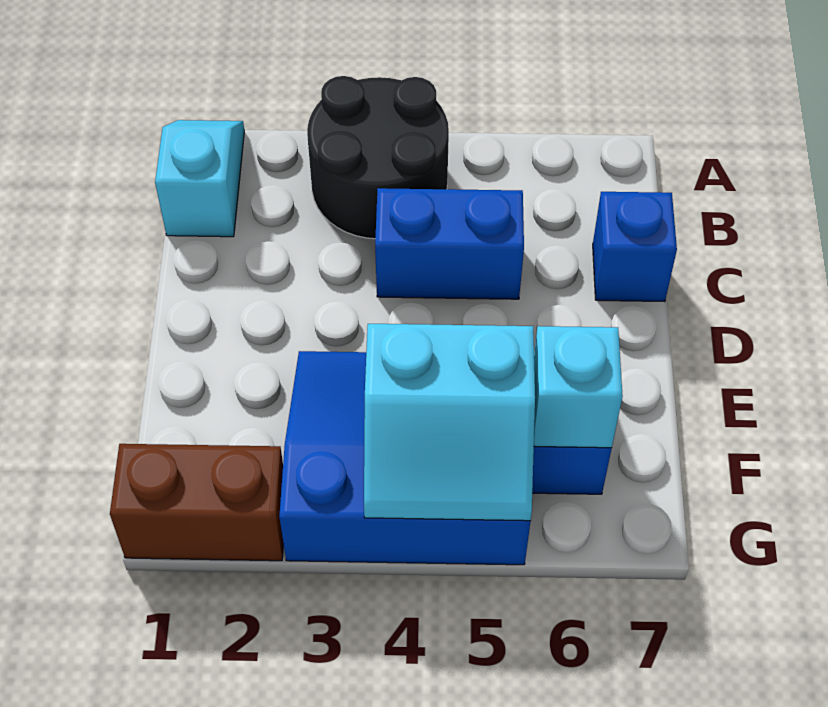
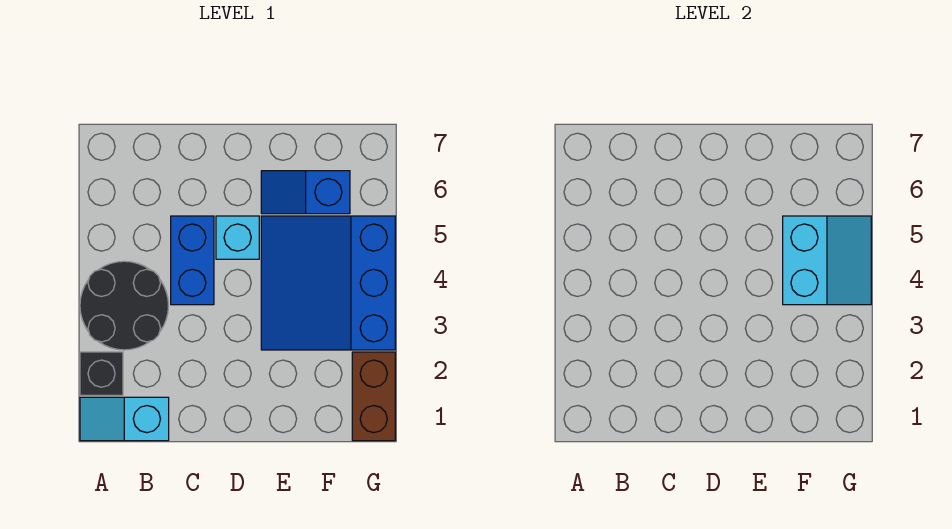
none -> black brick A2 level 1
blue brick C7 level 1 -> none
cyan brick F6 level 2 -> cyan brick D5 level 1

